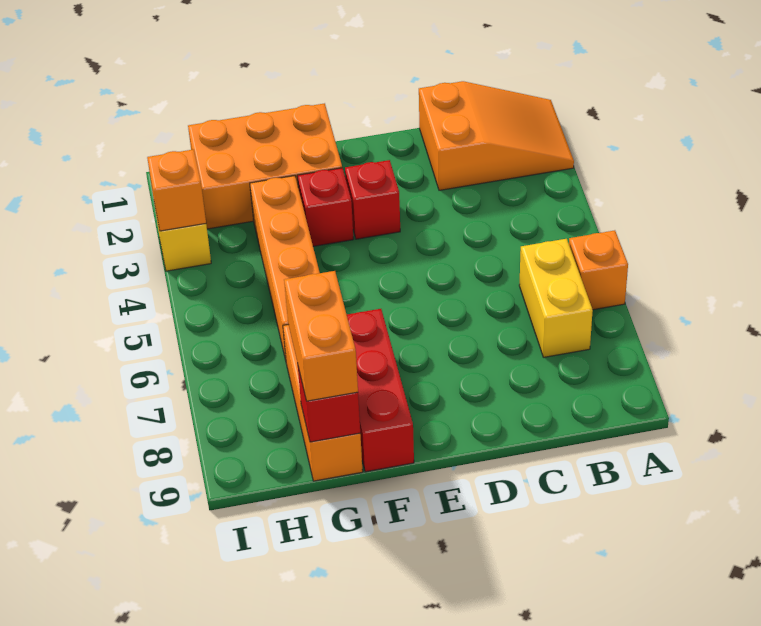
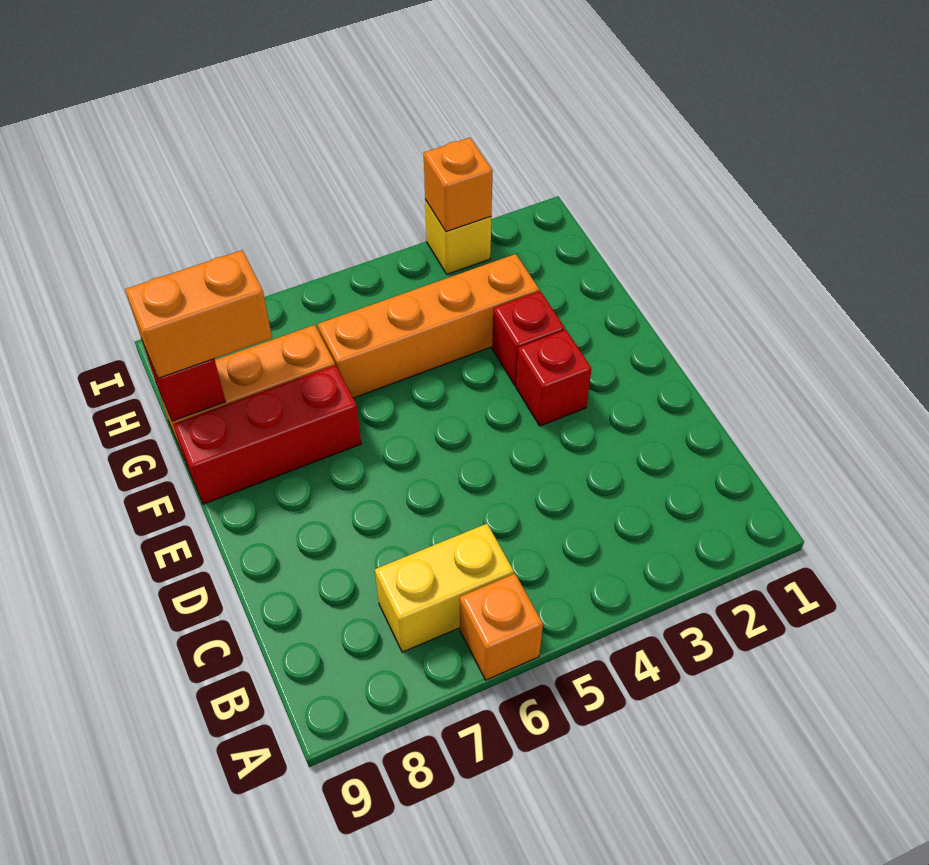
orange slope A1:C2 level 1 top C -> none
orange brick F1:H2 level 1 -> none

